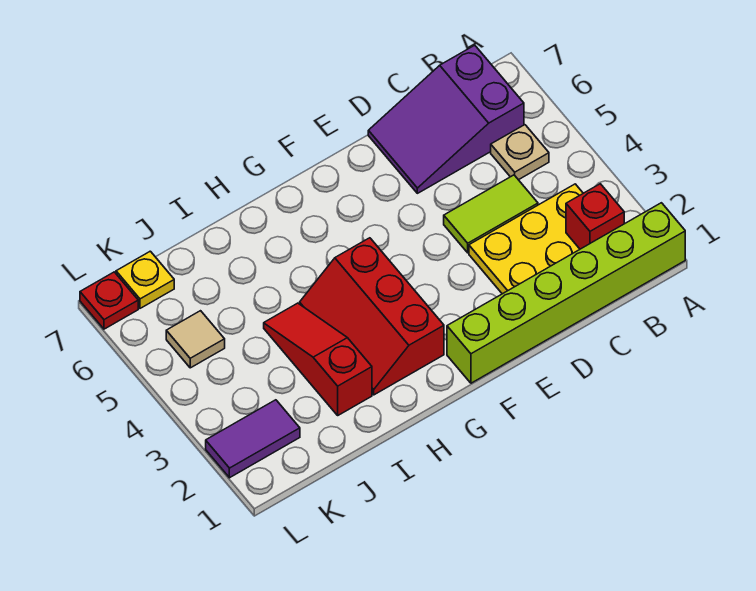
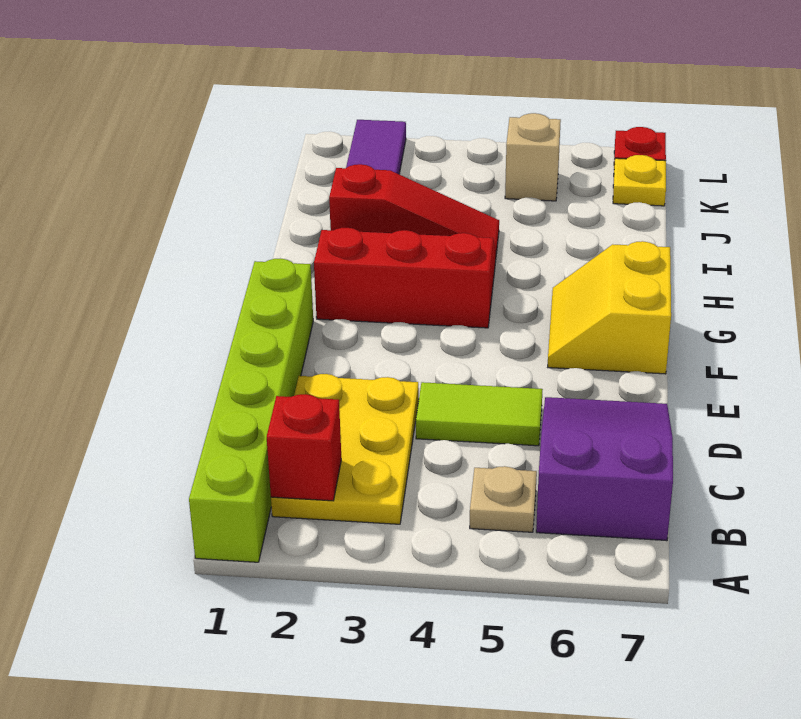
lime tile C4:D4 level 1 -> lime tile D4:D5 level 1
none -> yellow slope F6:G7 level 1 top 7
tan tile K5 level 1 -> tan brick K5 level 1

